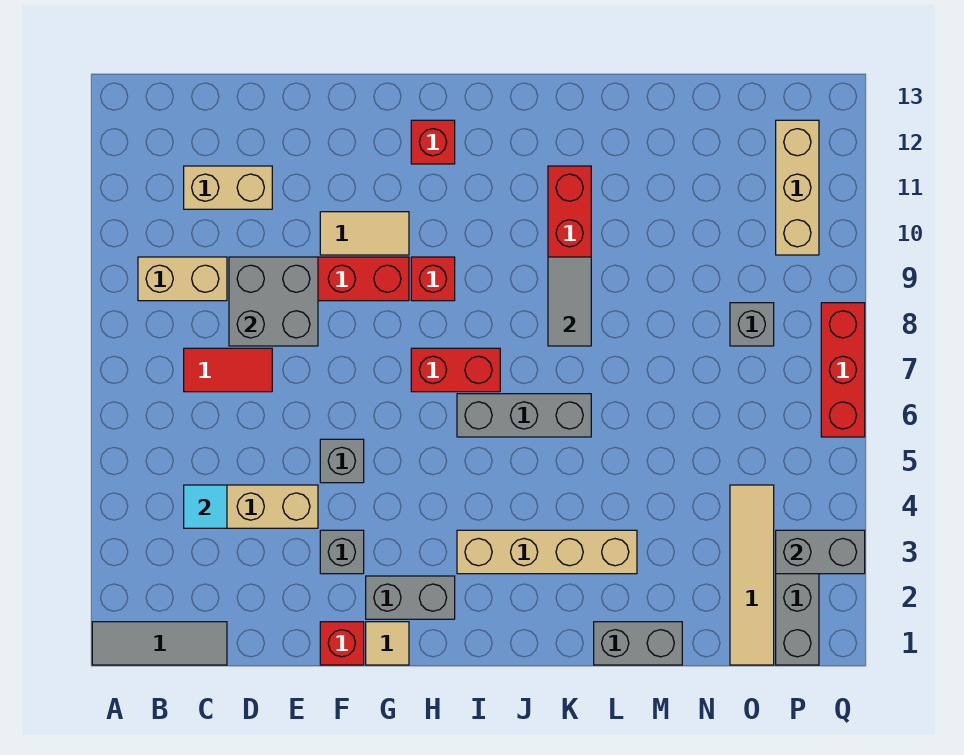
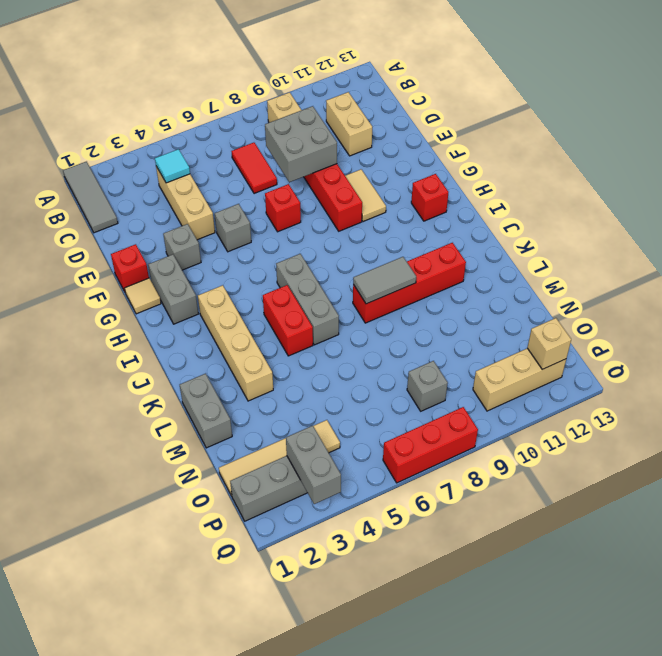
red brick H7:I7 level 1 -> red brick J5:K5 level 1
red brick H9 level 1 -> red brick F7 level 1
none -> tan brick P12 level 2

